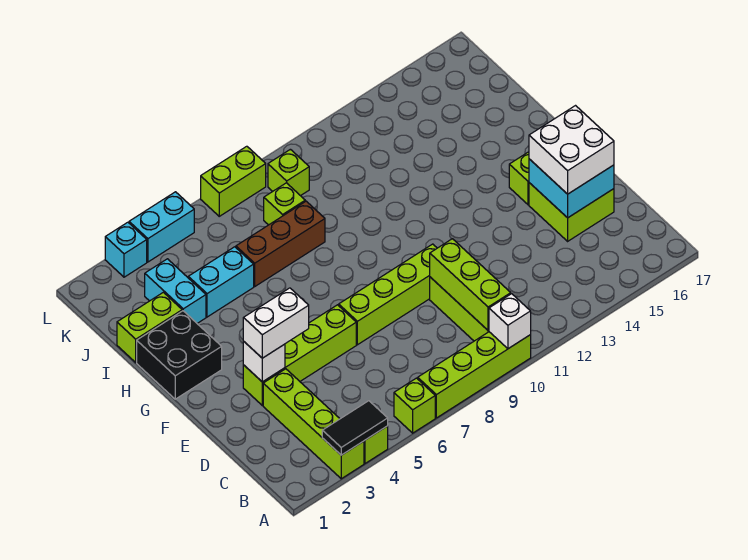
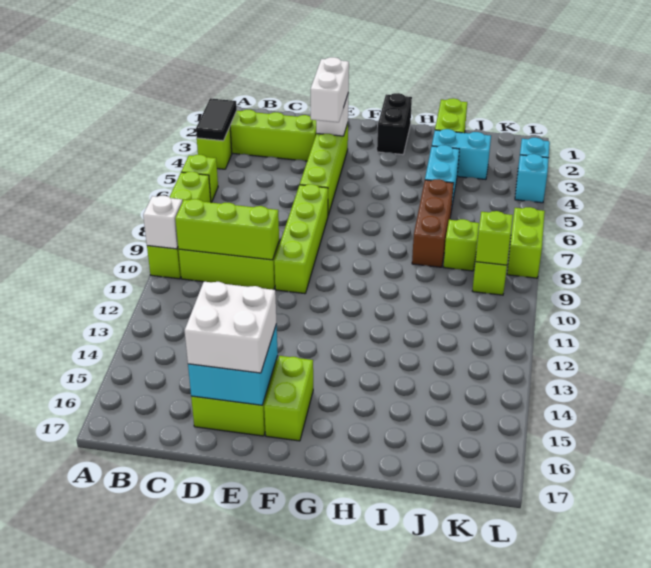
black brick G1:H2 level 1 -> black brick G1:G2 level 1
none -> lime brick K9 level 2
cyan brick L4:L5 level 1 -> cyan brick L4 level 1

